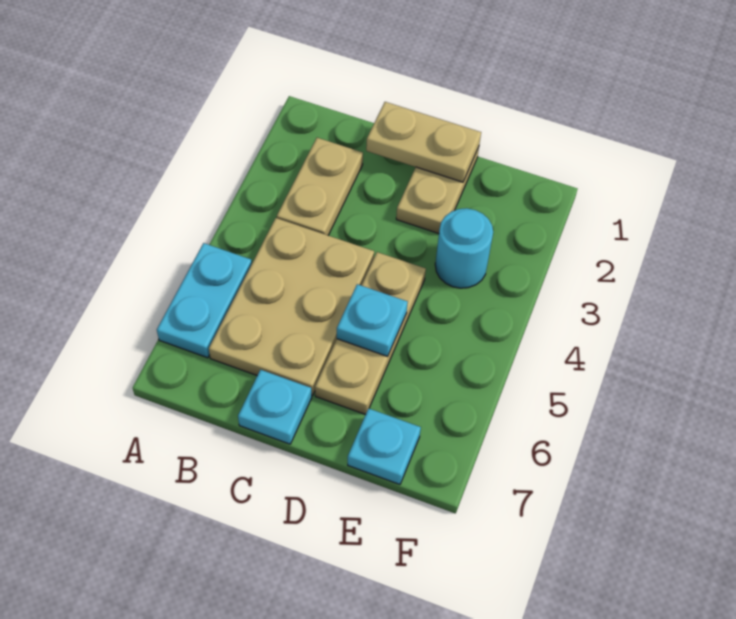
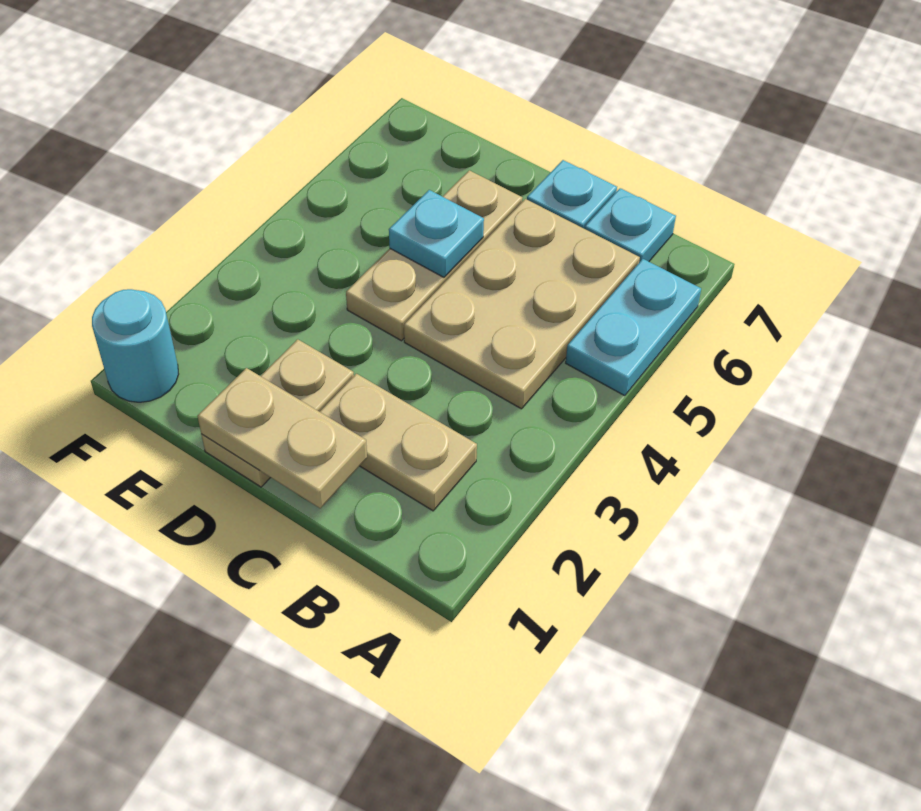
tan plate B2:B3 level 1 -> tan plate B2:C2 level 1
cyan round brick E3 level 1 -> cyan round brick F1 level 1
cyan plate E7 level 1 -> cyan plate B7 level 1

